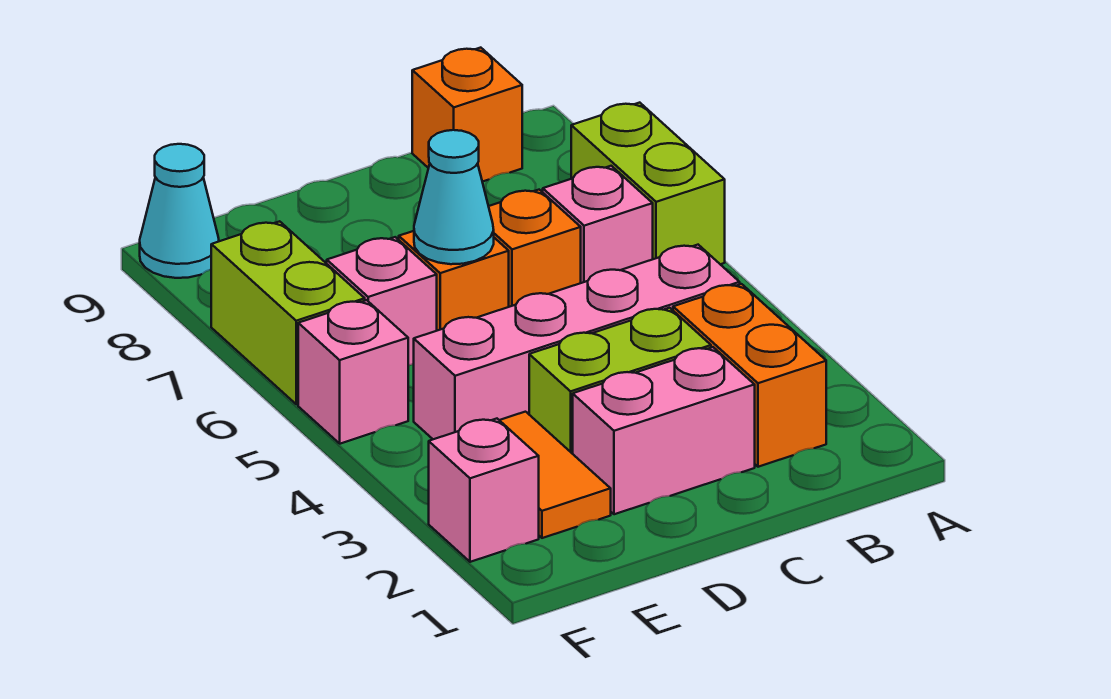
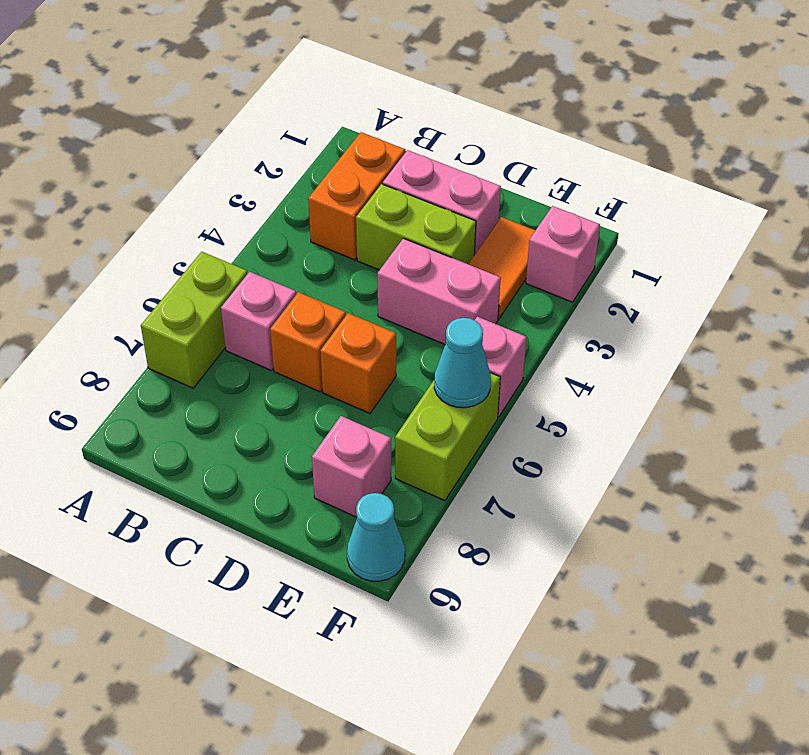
pink brick B4:E4 level 1 -> pink brick D4:E4 level 1
orange brick B9 level 1 -> none
cyan cone D6 level 2 -> cyan cone F6 level 2
pink brick E6 level 1 -> pink brick E8 level 1

